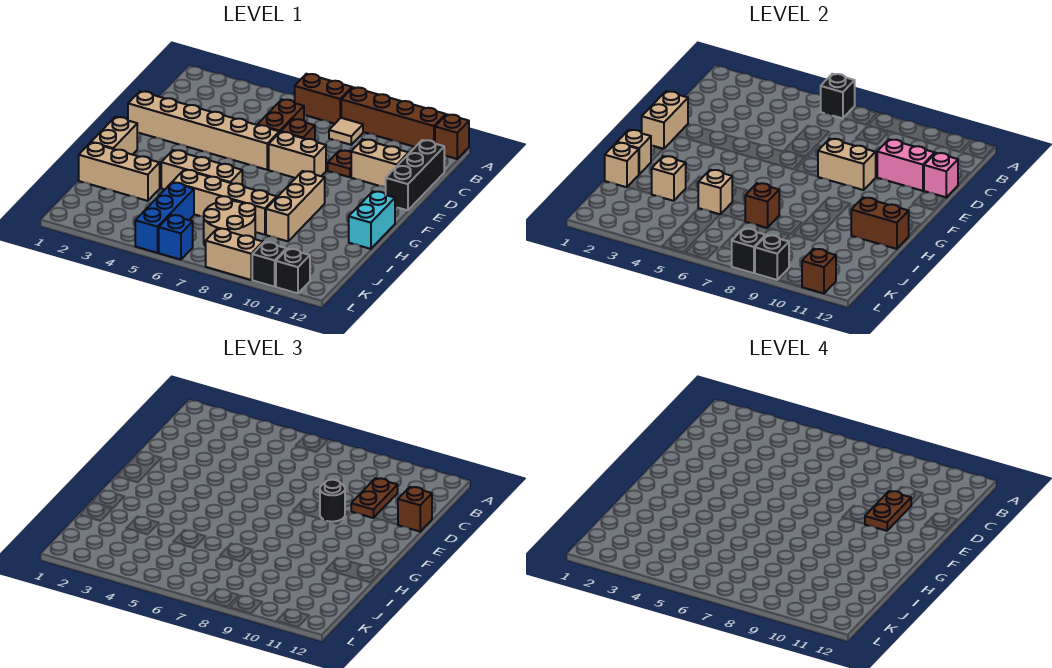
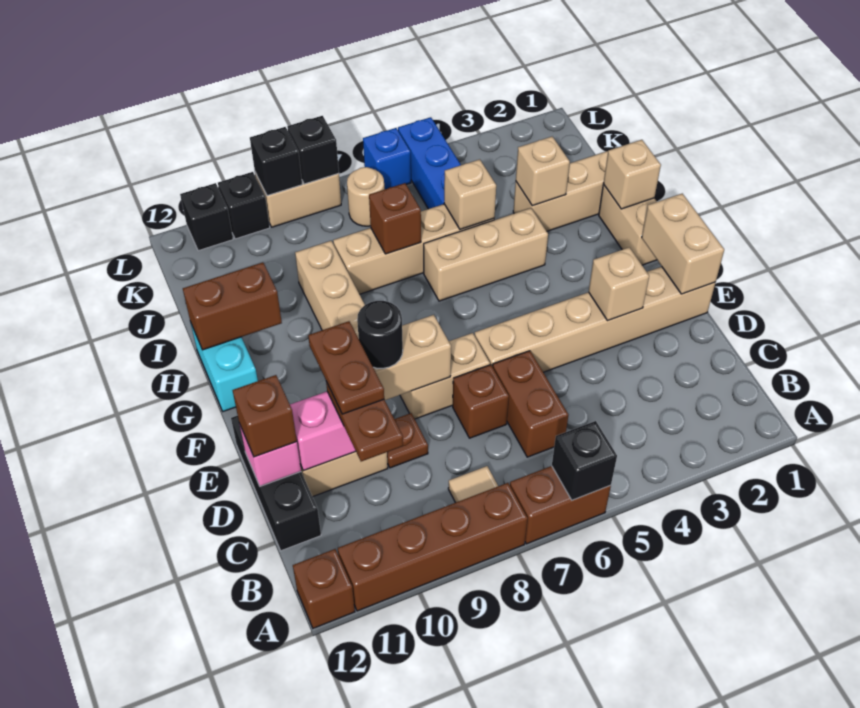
tan brick I1 level 2 -> tan brick E3 level 2
tan round brick J7:K8 level 1 -> tan round brick K7 level 1
brown brick L11 level 2 -> none

